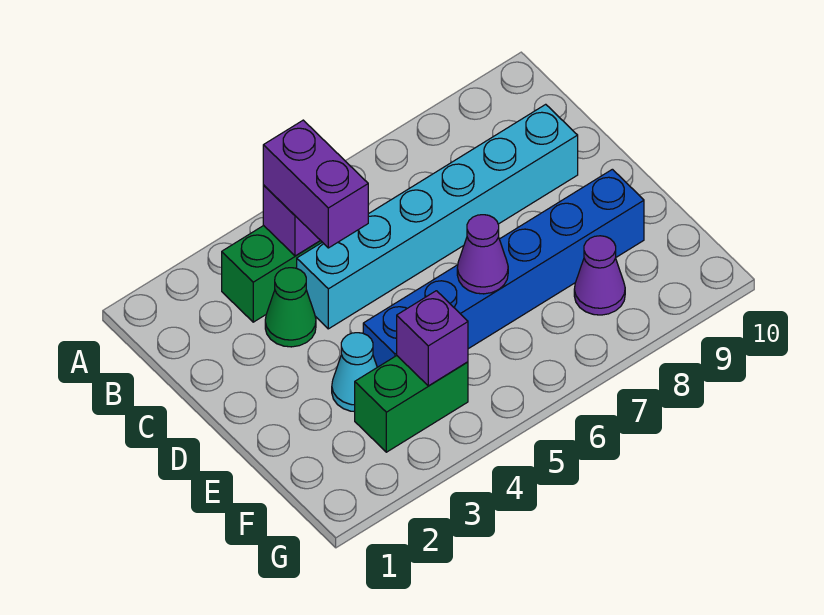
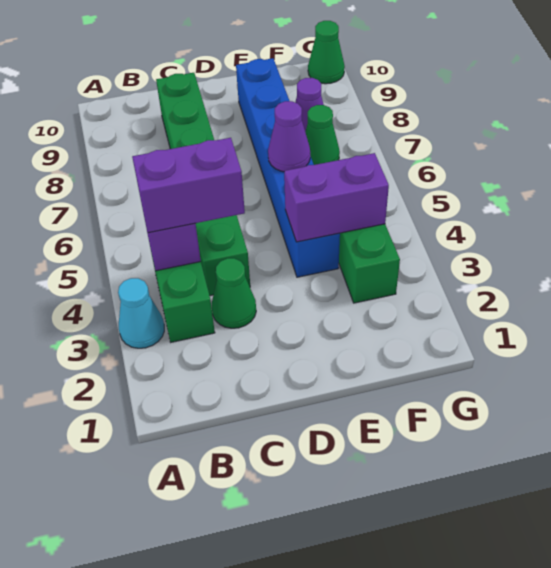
cyan brick C4:C9 level 1 -> green brick C4:C9 level 1
cyan cone E3 level 1 -> cyan cone A3 level 1
purple brick F4 level 2 -> purple brick E4:F4 level 2
none -> green cone F7 level 1
none -> green cone G10 level 1

